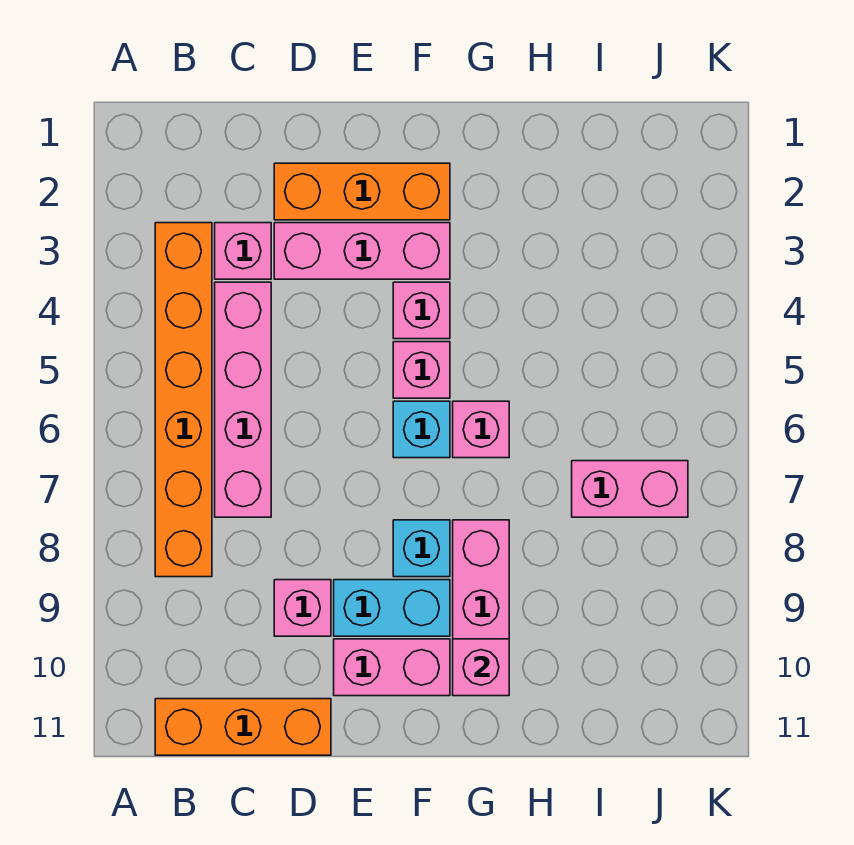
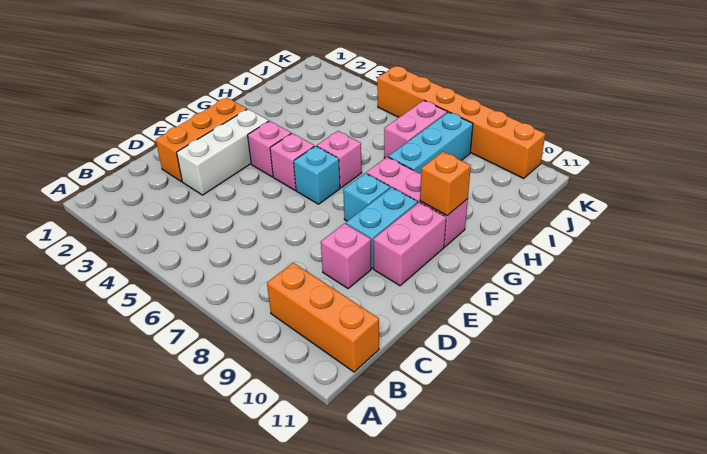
orange brick B3:B8 level 1 -> orange brick K5:K10 level 1
orange brick B11:D11 level 1 -> orange brick B9:B11 level 1
pink brick C3 level 1 -> none
pink brick C4:C7 level 1 -> none
pink brick D3:F3 level 1 -> white brick D3:F3 level 1
pink brick G10 level 2 -> orange brick G10 level 2
none -> cyan brick H8:J8 level 1

